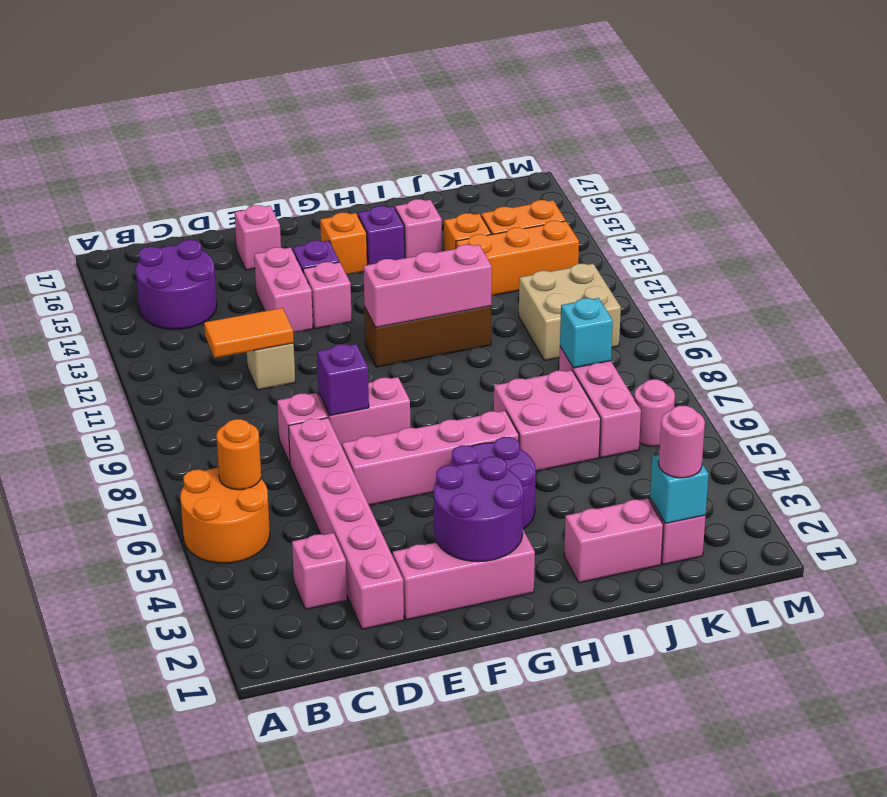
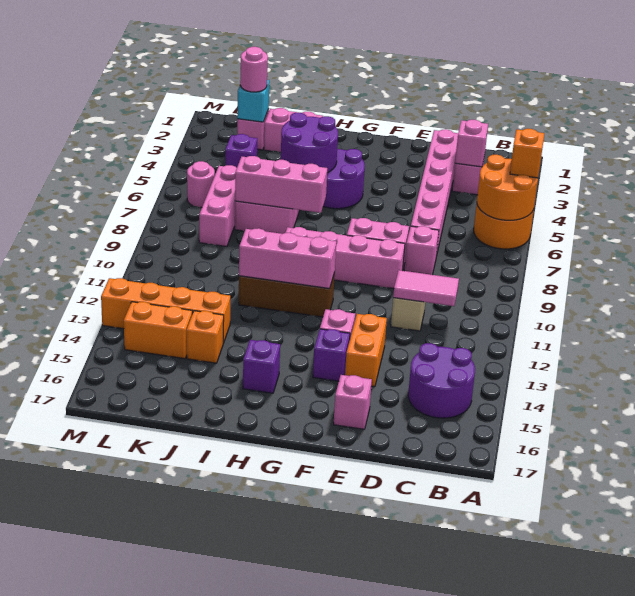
orange round brick B6 level 2 -> orange round brick A5:B6 level 2
orange tile C11:D11 level 2 -> pink tile C11:D11 level 2
pink brick E2:G2 level 1 -> pink brick H7:J7 level 2
pink brick E6:H6 level 1 -> pink brick E9:H9 level 1
purple brick E8 level 2 -> purple brick K4 level 1
pink brick E13:E14 level 1 -> orange brick E13:E14 level 1
purple round brick F2:G3 level 2 -> purple round brick H4:I5 level 2
orange brick G15 level 1 -> orange brick A5 level 3
pink brick I15 level 1 -> pink brick C3 level 2
orange brick J13:L13 level 1 -> orange brick J13:M13 level 1
cyan brick K8 level 2 -> none
tan brick K10:L11 level 1 -> none

